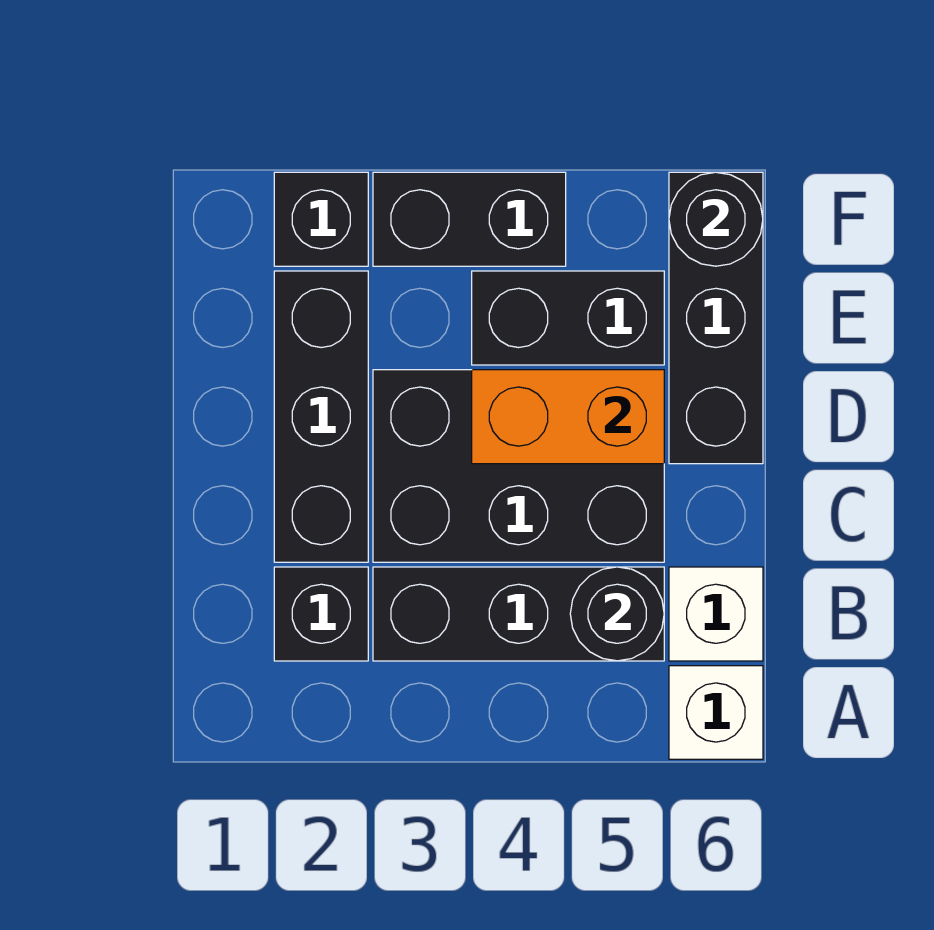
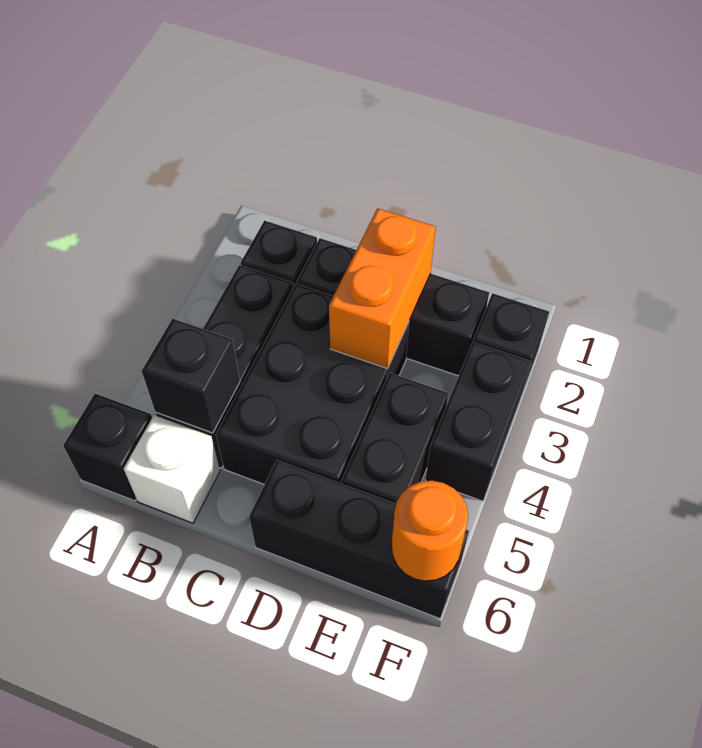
white brick A6 level 1 -> black brick A6 level 1
black round brick B5 level 2 -> black brick B5 level 2
orange brick D4:D5 level 2 -> orange brick D2:D3 level 2
black round brick F6 level 2 -> orange round brick F6 level 2

